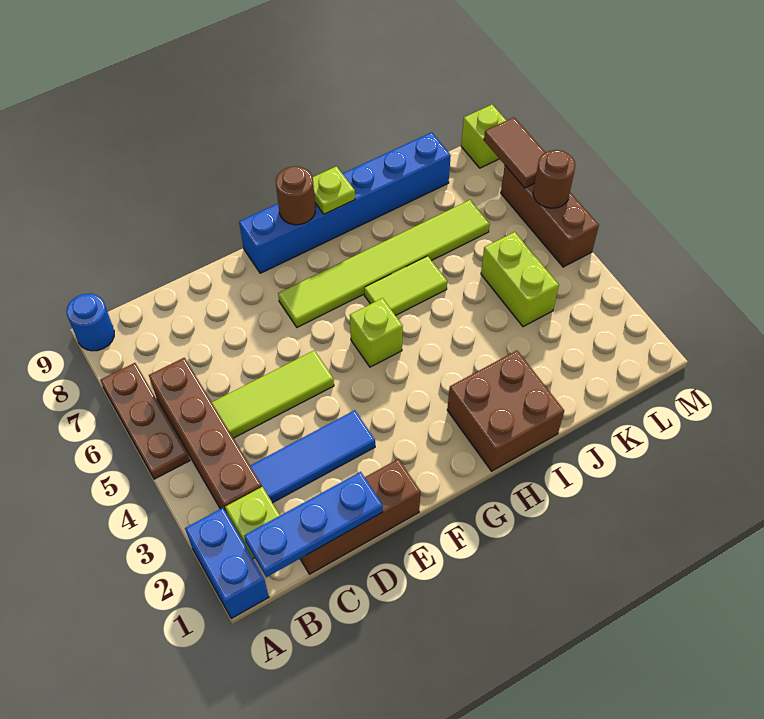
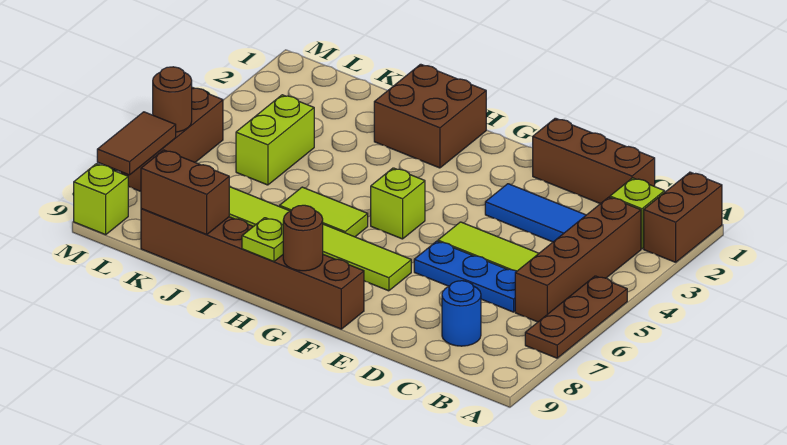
blue brick A1:A2 level 1 -> brown brick A1:A2 level 1
blue round brick A9 level 1 -> blue round brick C8 level 1
blue plate B1:D1 level 2 -> blue plate C6:E6 level 1
blue brick F9:K9 level 1 -> brown brick F9:K9 level 1
none -> brown brick J9:K9 level 2

